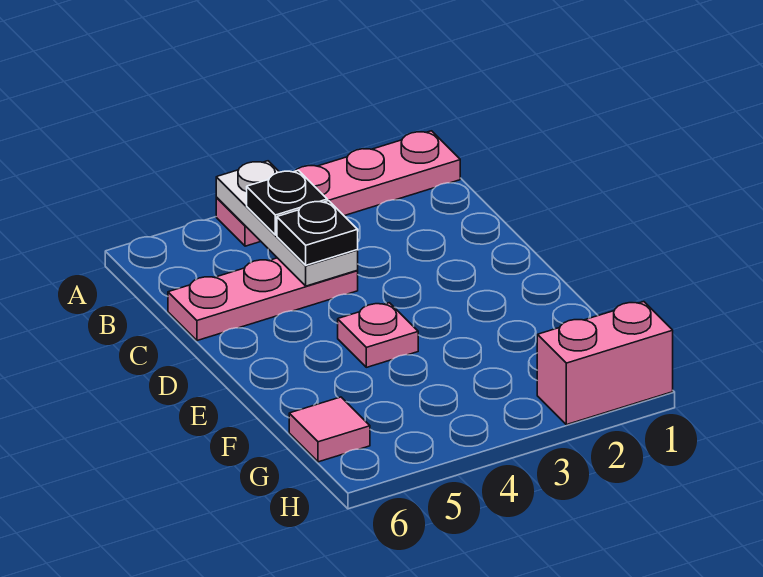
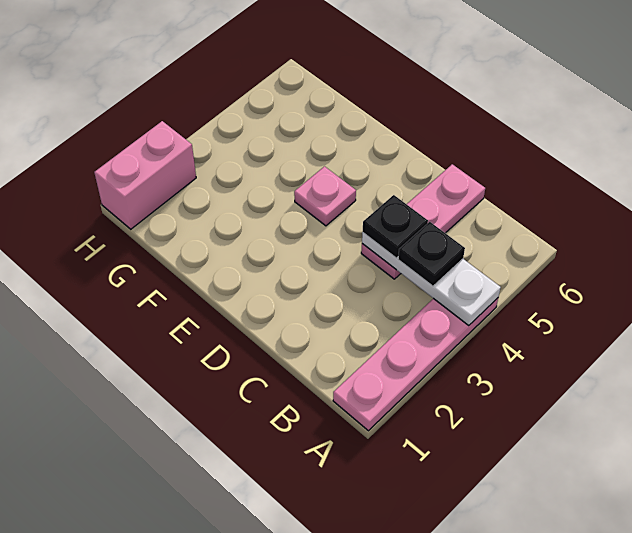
pink tile G6 level 1 -> none

